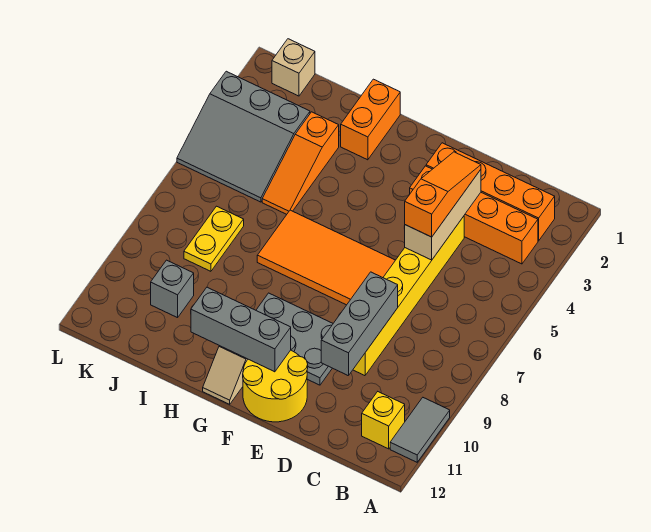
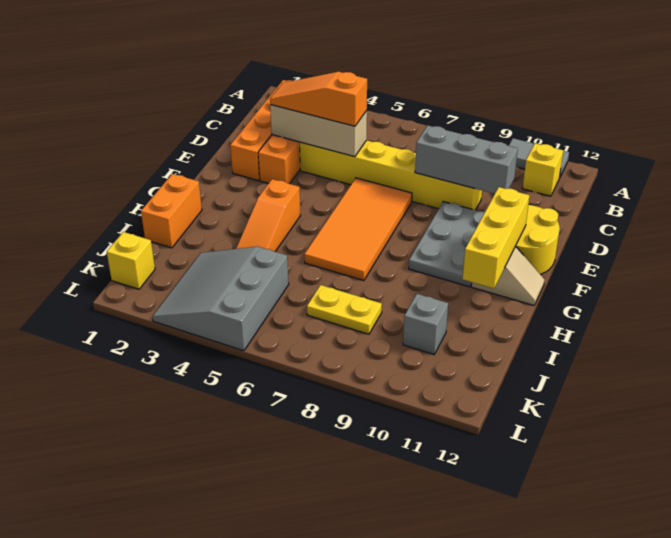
grey brick F11:H11 level 2 -> yellow brick F11:H11 level 2
orange brick H1:H2 level 1 -> orange brick H1:I1 level 1
orange slope I3:I5 level 1 top 3 -> orange slope G4:I4 level 1 top G
grey slope J3:L5 level 1 top 3 -> grey slope J3:L5 level 1 top 5
tan brick K1 level 1 -> yellow brick K1 level 1

